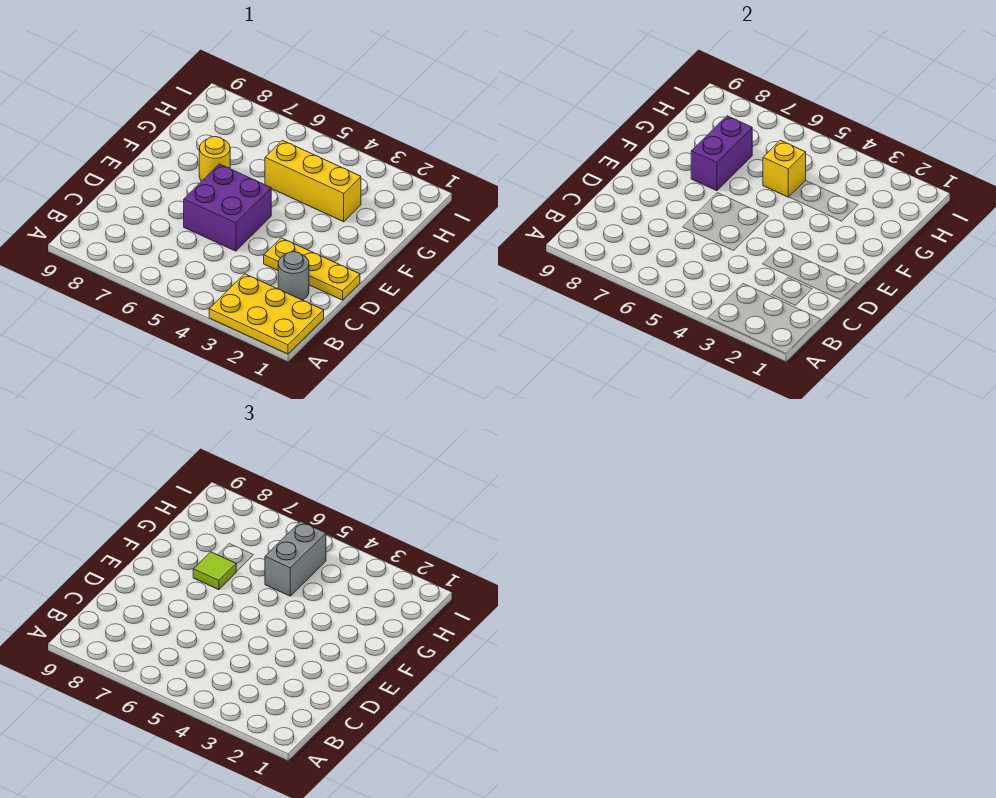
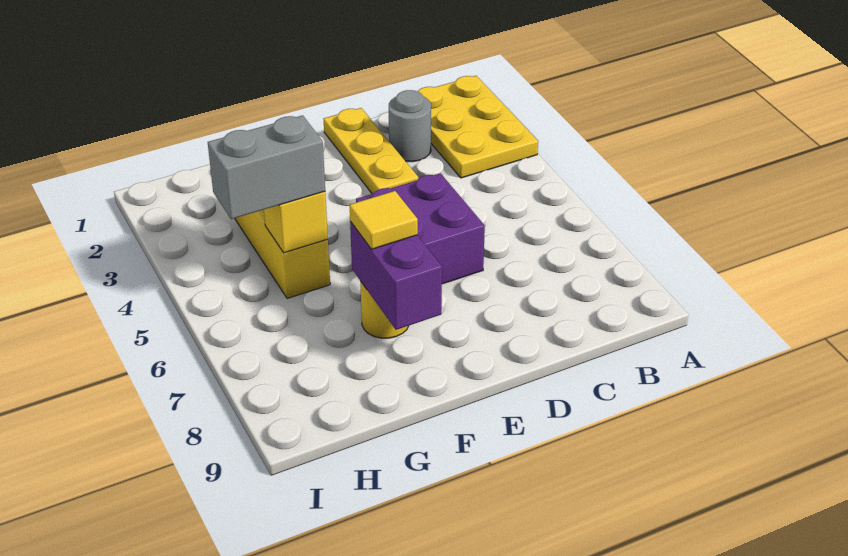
purple brick F7:G7 level 2 -> purple brick F7:F8 level 2
lime tile F7 level 3 -> yellow tile F7 level 3

